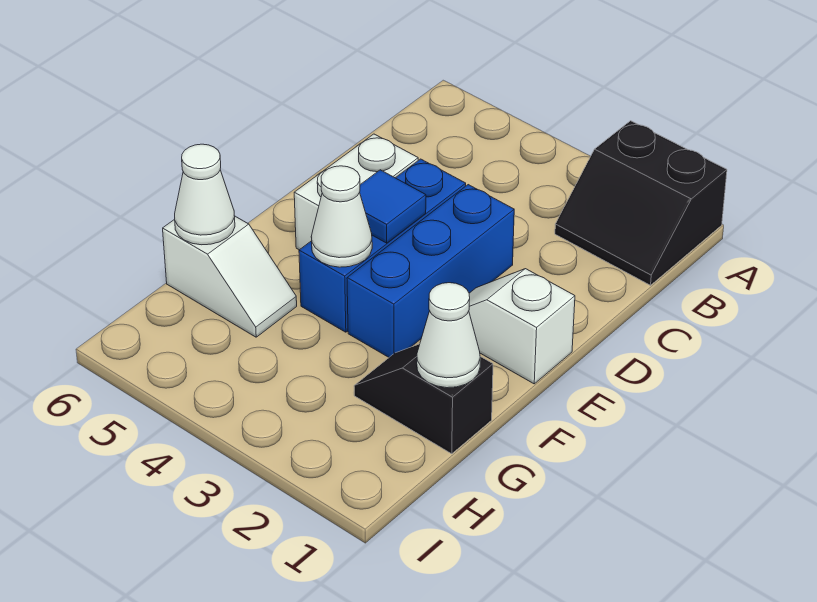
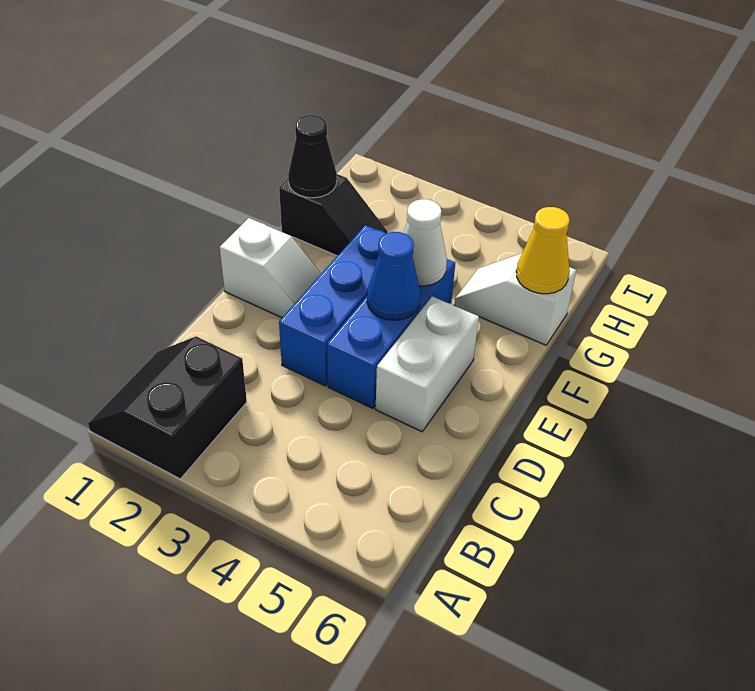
black slope A1:B2 level 1 top A -> black slope A1:B2 level 1 top 2
blue tile E4 level 2 -> blue cone E4 level 2
white cone G1 level 2 -> black cone G1 level 2
white cone G6 level 2 -> yellow cone G6 level 2

